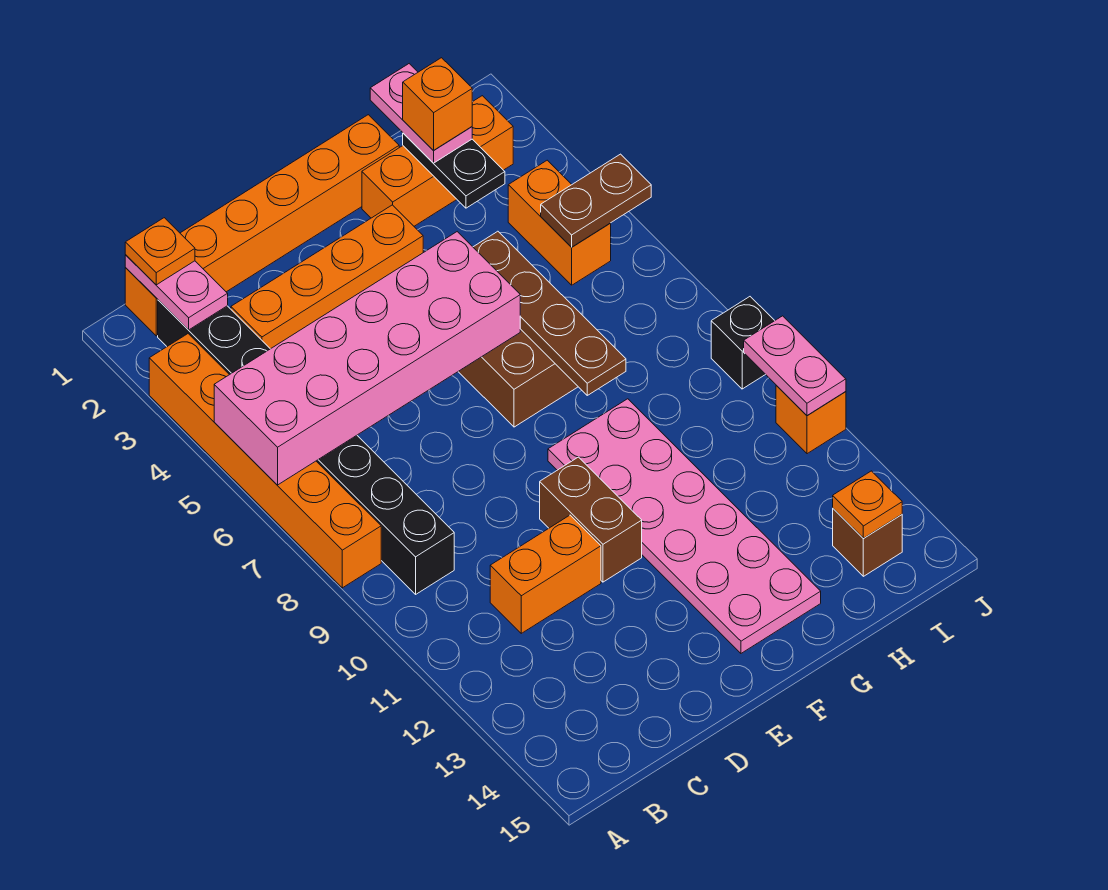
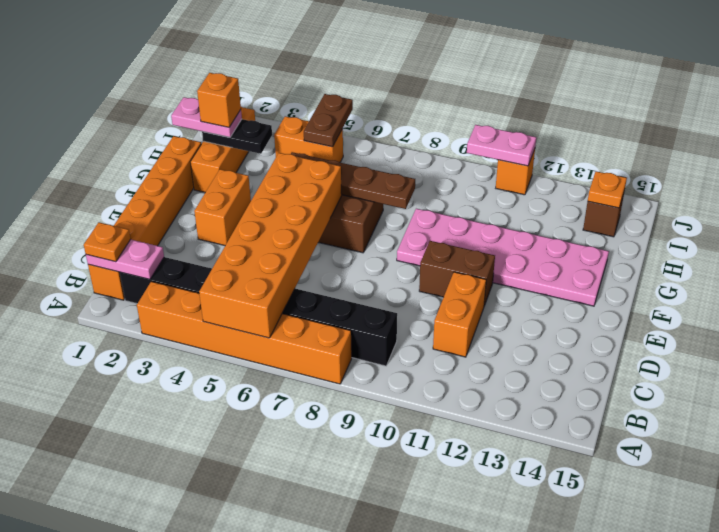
pink brick A5:F6 level 2 -> orange brick A5:F6 level 2
orange brick C3:F3 level 1 -> orange brick E3:F3 level 1
black brick J9 level 1 -> none

